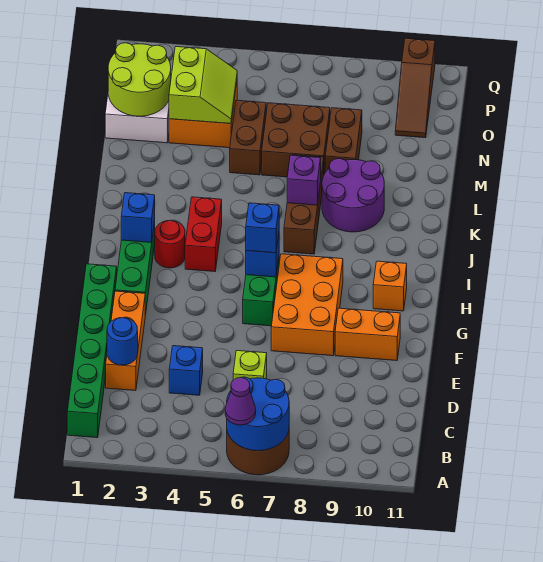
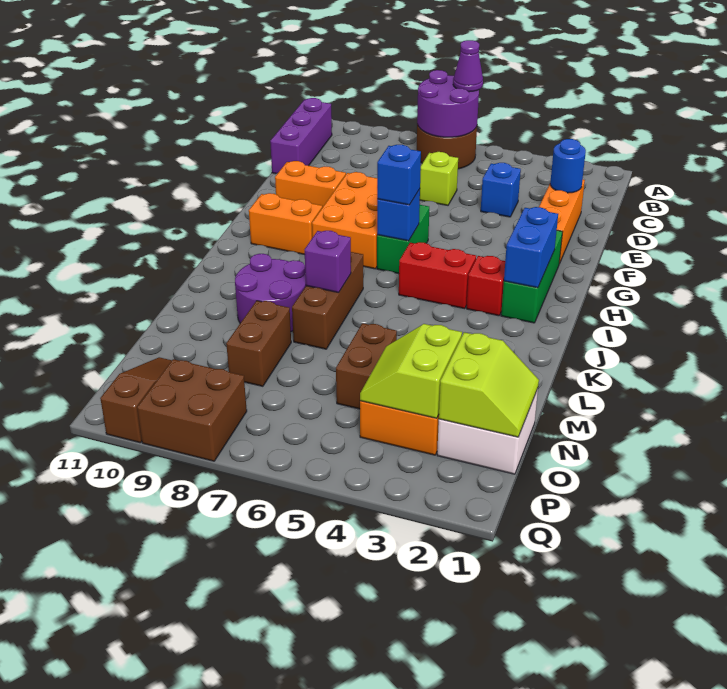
blue round brick A6:B7 level 2 -> purple round brick A6:B7 level 2
green brick B1:G1 level 1 -> none
none -> purple brick B11:D11 level 1
orange brick H10 level 1 -> orange brick H9:H10 level 1
blue brick I2 level 2 -> blue brick H2:I2 level 2
red round brick I3 level 1 -> red brick I3 level 1
red brick I4:J4 level 1 -> red brick I4:I5 level 1
brown brick M6:N7 level 1 -> brown brick P8:Q9 level 1
lime round brick N1:O2 level 2 -> lime slope N1:O2 level 2 top 2

